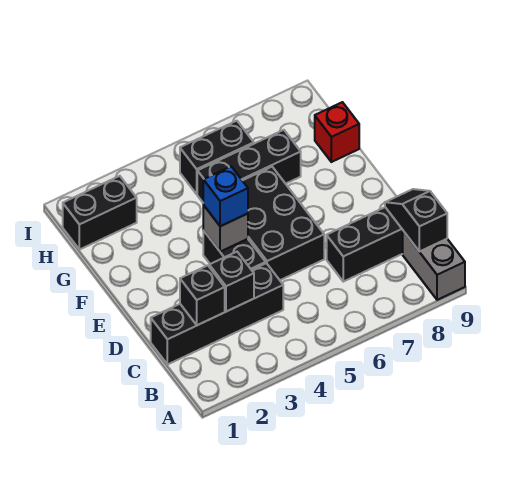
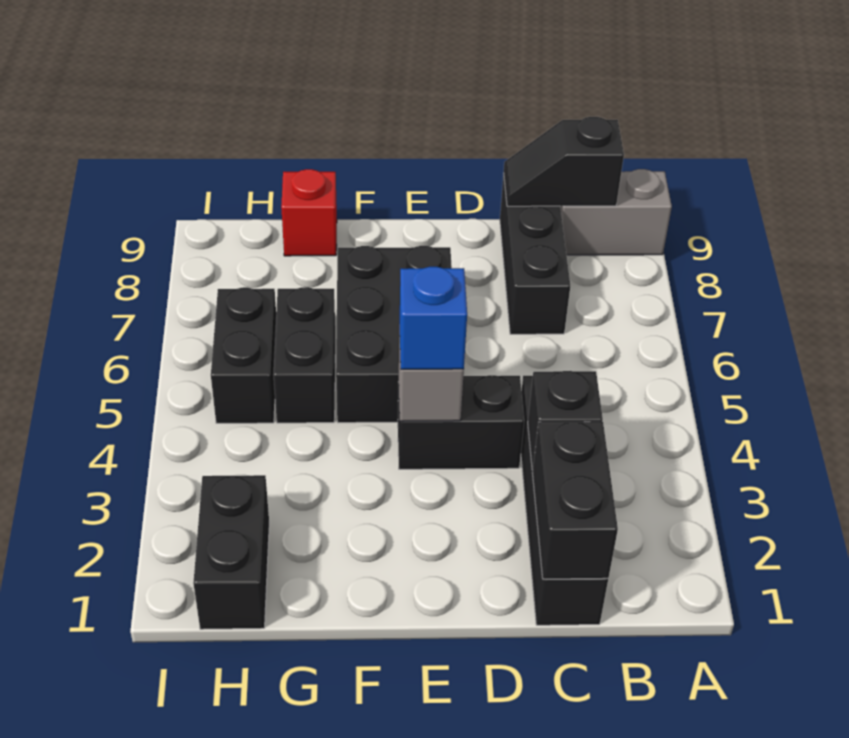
black brick C2 level 2 -> black brick C1:C2 level 2
black brick D5:F6 level 1 -> black brick E5:F7 level 1
black brick G5:G7 level 1 -> black brick G5:G6 level 1

